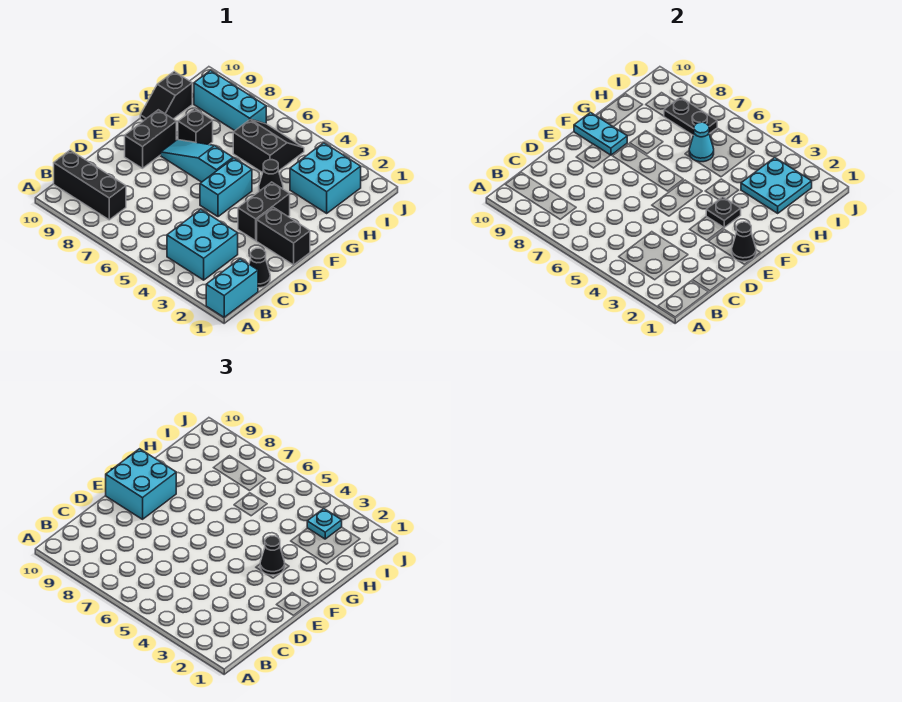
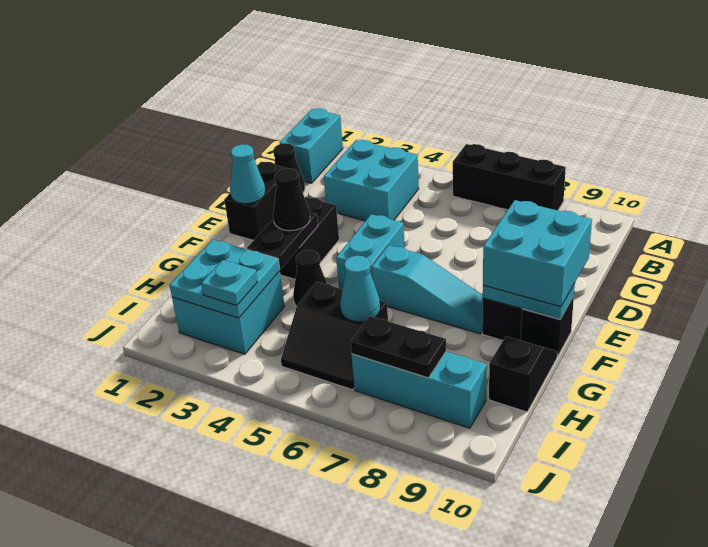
black brick B8:B10 level 1 -> black brick A6:A8 level 1
black brick E1:E2 level 1 -> black brick D1:E1 level 1
black cone E1 level 2 -> cyan cone E1 level 2
black plate F3 level 2 -> black plate F3:G3 level 2
black brick G8 level 1 -> black brick F10 level 1

